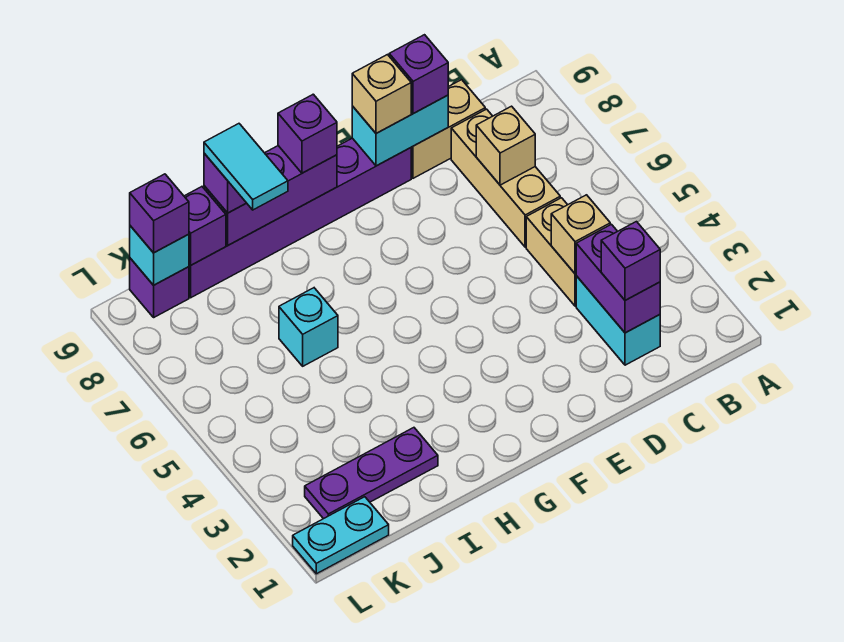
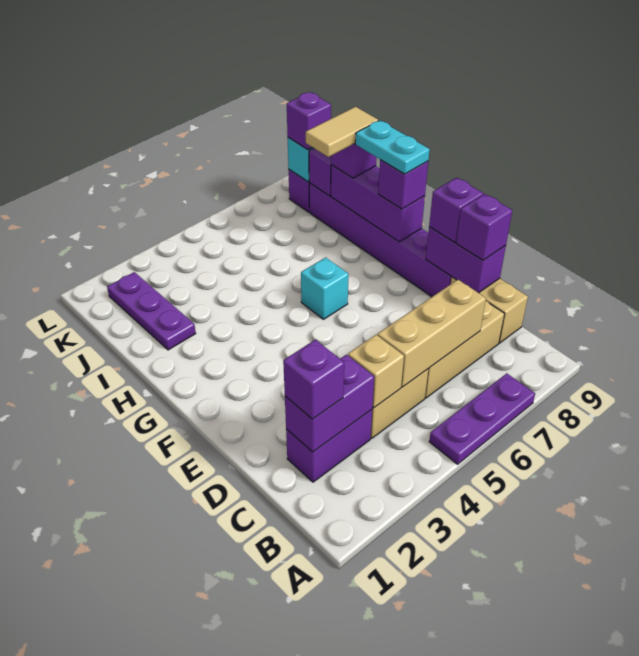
none -> purple plate A5:A7 level 1
cyan brick C2:C3 level 1 -> purple brick C2:C3 level 1
tan brick C7 level 2 -> tan brick C5:C7 level 2
cyan brick D9:E9 level 2 -> purple brick D9:E9 level 2
tan brick E9 level 3 -> purple brick E9 level 3
cyan brick I6 level 1 -> cyan brick G6 level 1
cyan tile I8:I9 level 4 -> tan tile I8:I9 level 4
cyan plate K1:L1 level 1 -> cyan plate G9:H9 level 4

